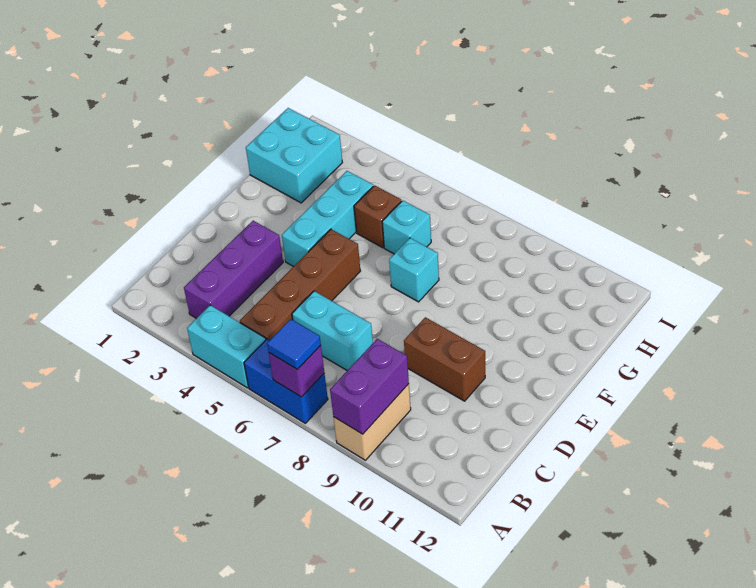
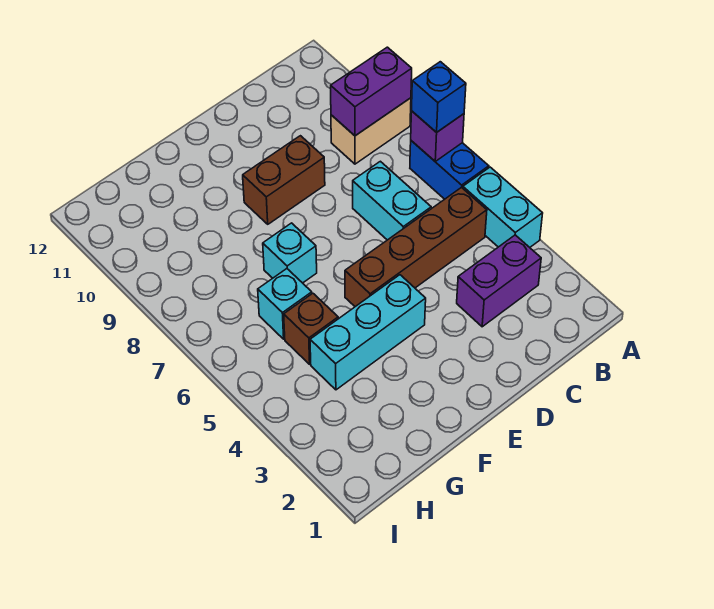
blue tile A7 level 3 -> blue brick A7 level 3
purple brick B3:D3 level 1 -> purple brick B3:C3 level 1
brown brick D9:D10 level 1 -> brown brick D9:E9 level 1
cyan brick G1:H2 level 1 -> none

